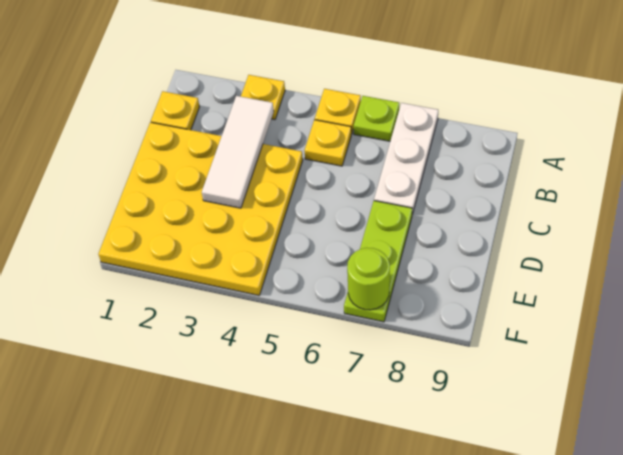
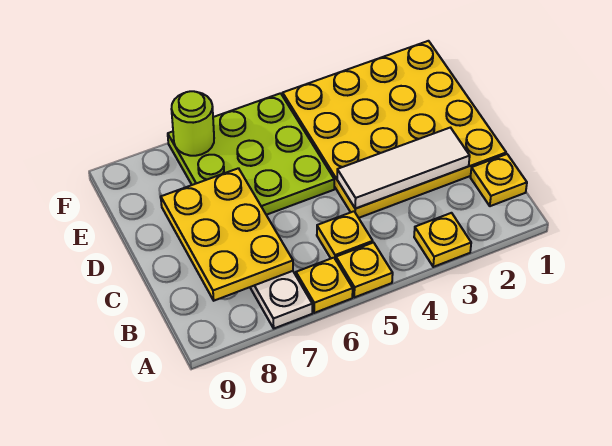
lime plate A6 level 1 -> yellow plate A6 level 1
white tile B3:D3 level 2 -> white tile C2:C4 level 2
none -> yellow plate B7:D8 level 2
lime plate D7:F7 level 1 -> lime plate D5:F7 level 1

